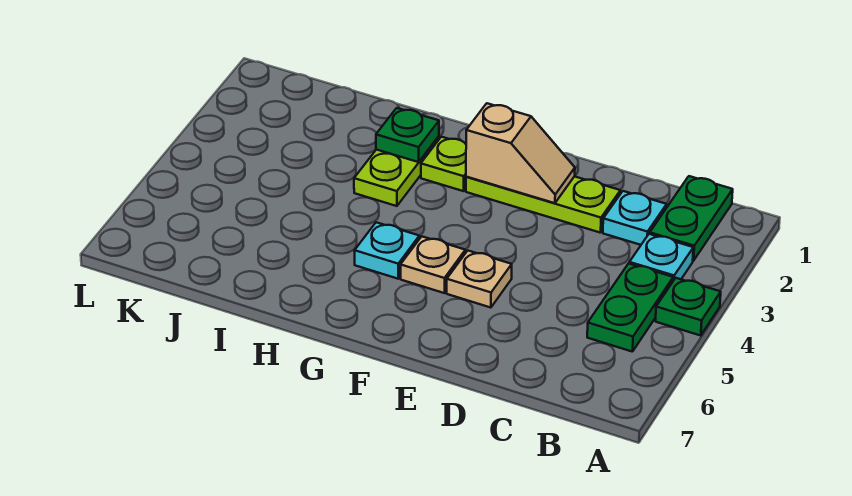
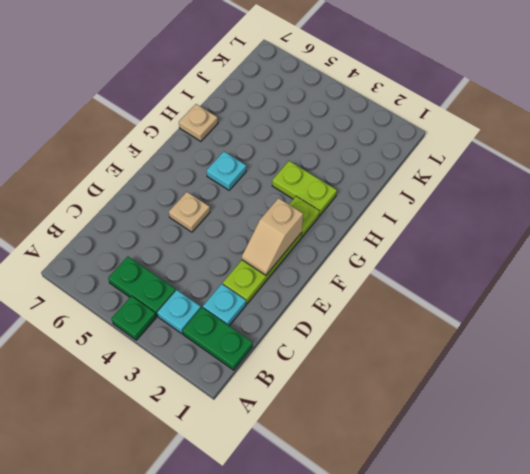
tan plate F5 level 1 -> tan plate H7 level 1
green plate H2 level 2 -> none

